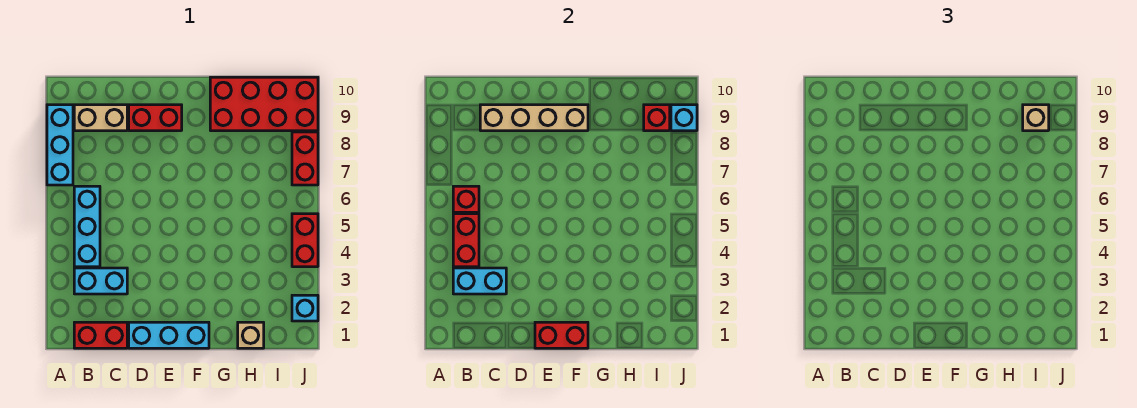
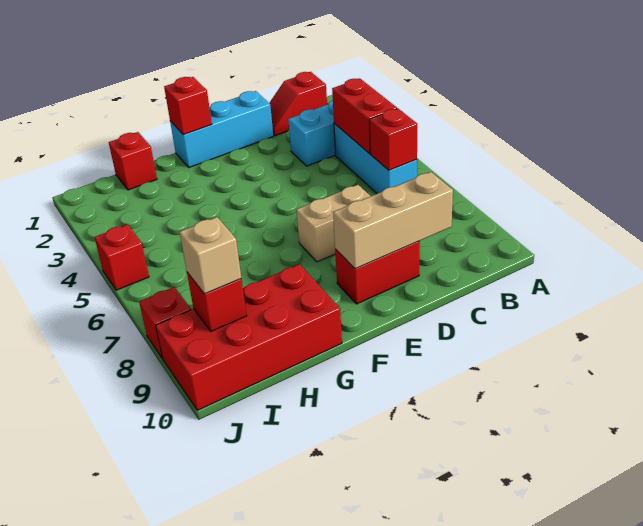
cyan brick A7:A9 level 1 -> none
red brick B1:C1 level 1 -> red slope B1:C1 level 1 top B
cyan brick B3:C3 level 2 -> none
tan brick B9:C9 level 1 -> tan brick D7:E7 level 1
tan brick C9:F9 level 2 -> tan brick C9:E9 level 2
red brick E1:F1 level 2 -> red brick F1 level 2
tan brick H1 level 1 -> red brick H1 level 1
cyan brick J2 level 1 -> none
red brick J4:J5 level 1 -> red brick J5 level 1
red brick J7:J8 level 1 -> red brick J8 level 1
cyan brick J9 level 2 -> none

